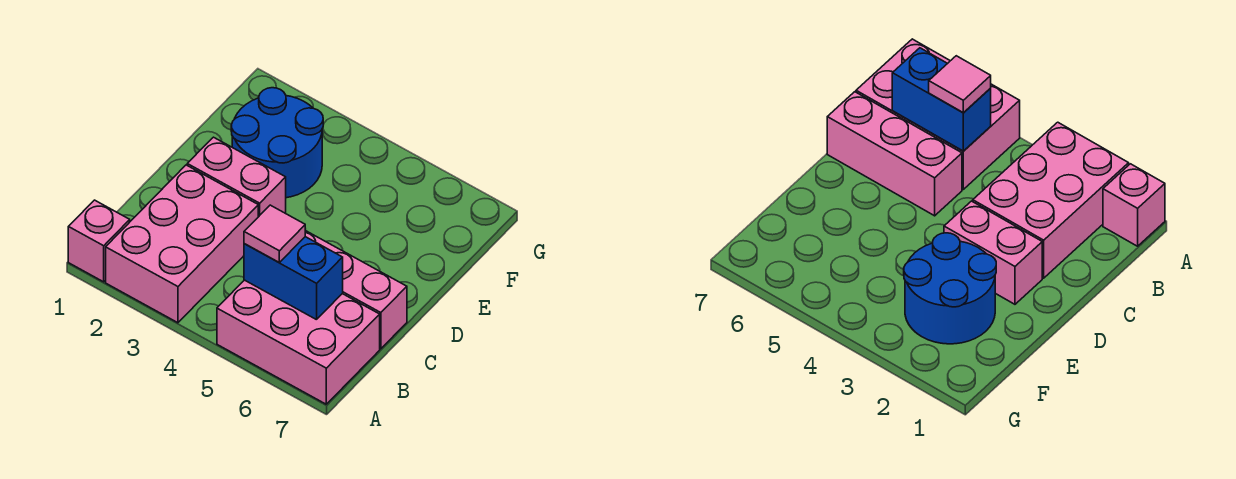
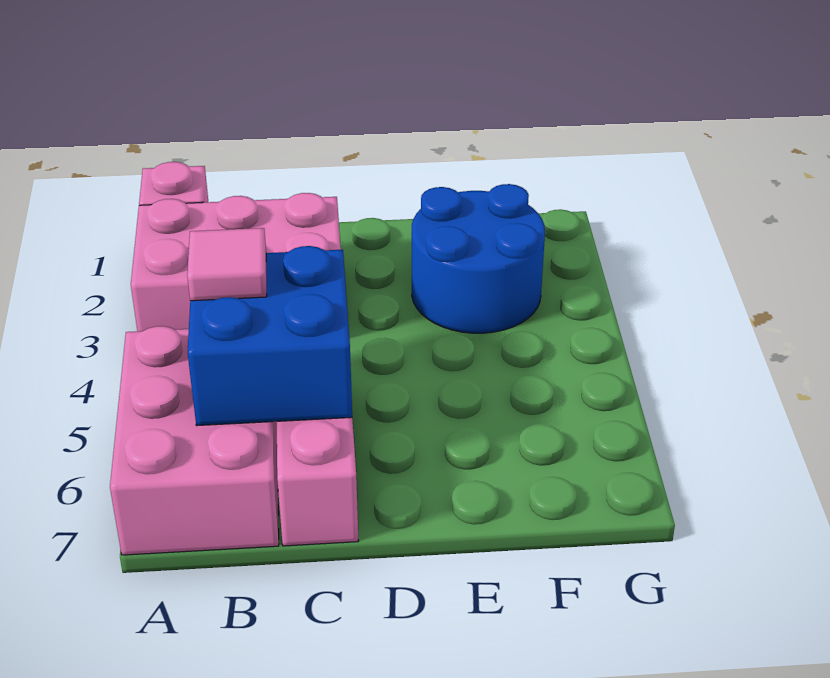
blue brick B5:B6 level 2 -> blue brick B5:C6 level 2
pink brick D2:D3 level 1 -> none

